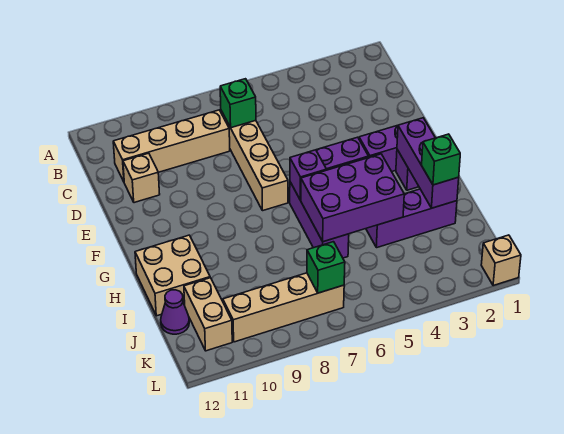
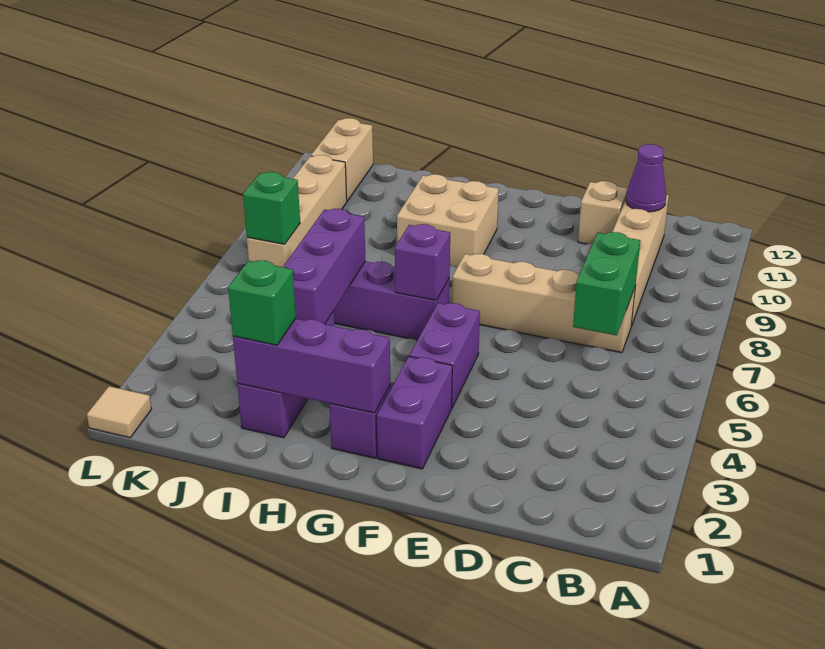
green brick C7 level 2 -> green brick C6:C7 level 2
purple brick H4:I6 level 2 -> purple brick I4:I6 level 2
tan brick H11:I12 level 1 -> tan brick G9:H10 level 1
tan brick J11:K11 level 1 -> tan brick K11:K12 level 1
purple cone J12 level 1 -> purple cone C11 level 2
tan brick L1 level 1 -> tan tile L1 level 1

